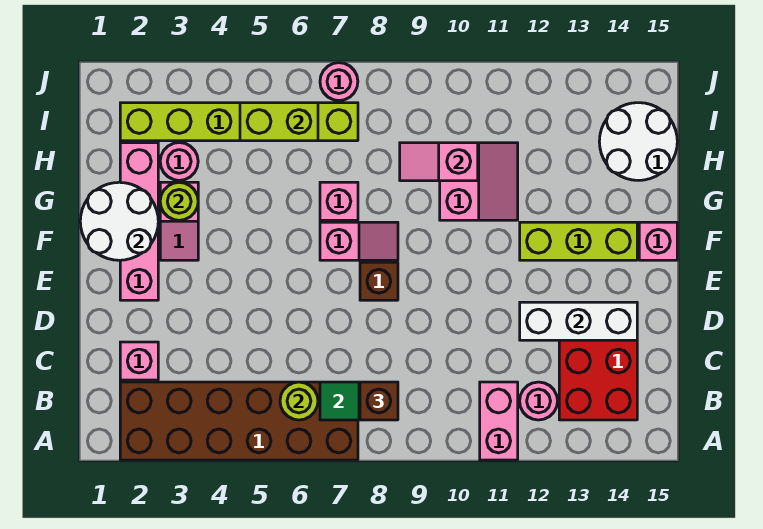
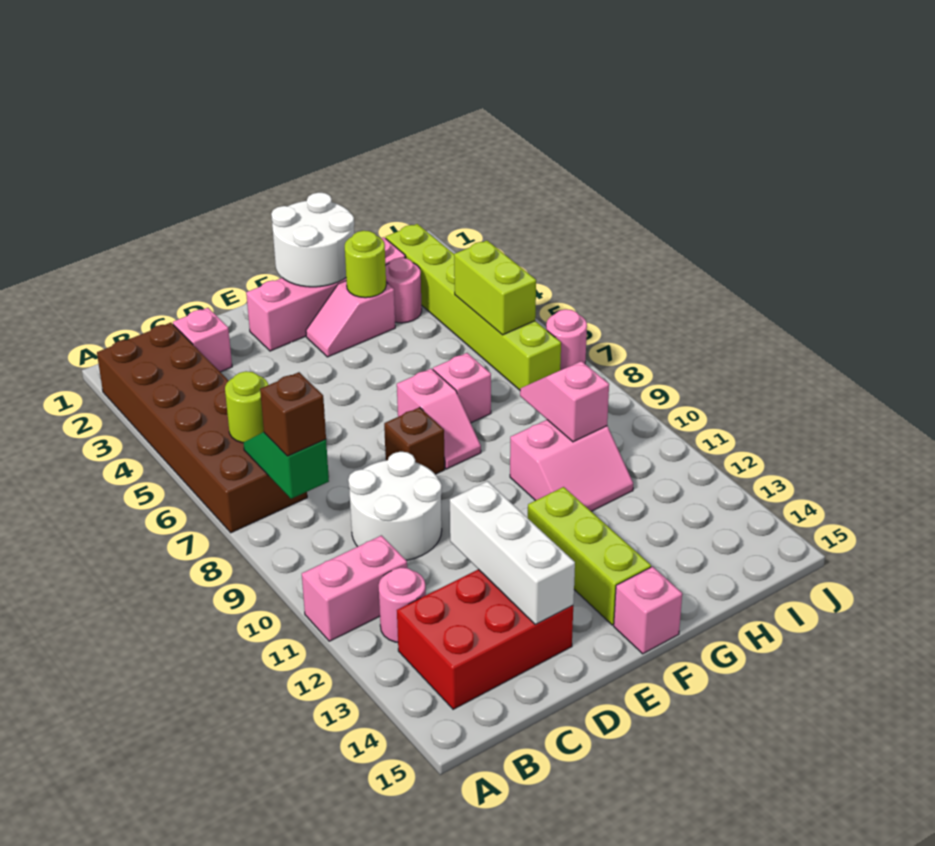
white round brick H14:I15 level 1 -> white round brick C9:D10 level 1

